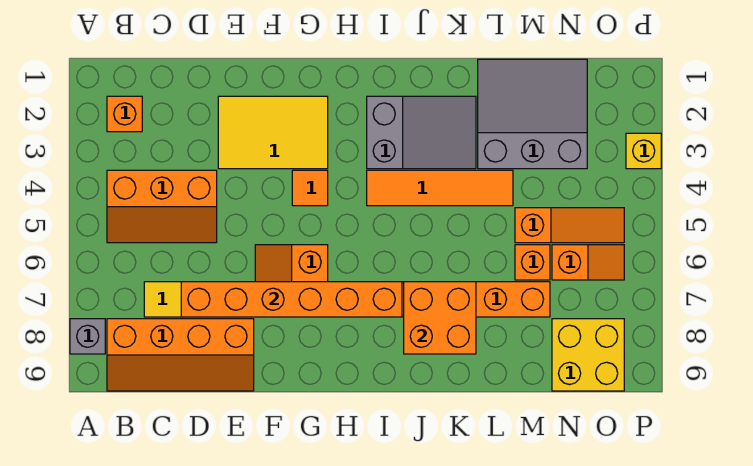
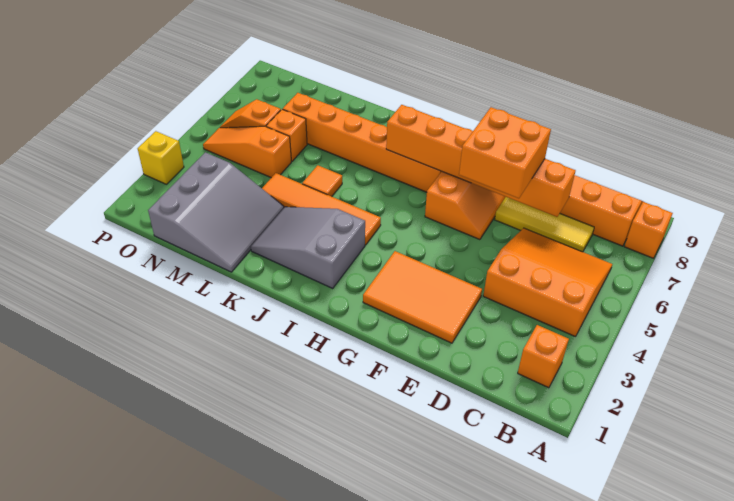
grey brick A8 level 1 -> orange brick A8 level 1
orange slope B4:D5 level 1 top 4 -> orange slope B4:D6 level 1 top 4
yellow tile E2:G3 level 1 -> orange tile E2:G3 level 1
orange tile G4 level 1 -> orange tile K5 level 1
orange brick J7:K8 level 2 -> orange brick E6:F7 level 3
grey slope L1:N3 level 1 top 3 -> grey slope L1:N3 level 1 top N
yellow brick N8:O9 level 1 -> none

